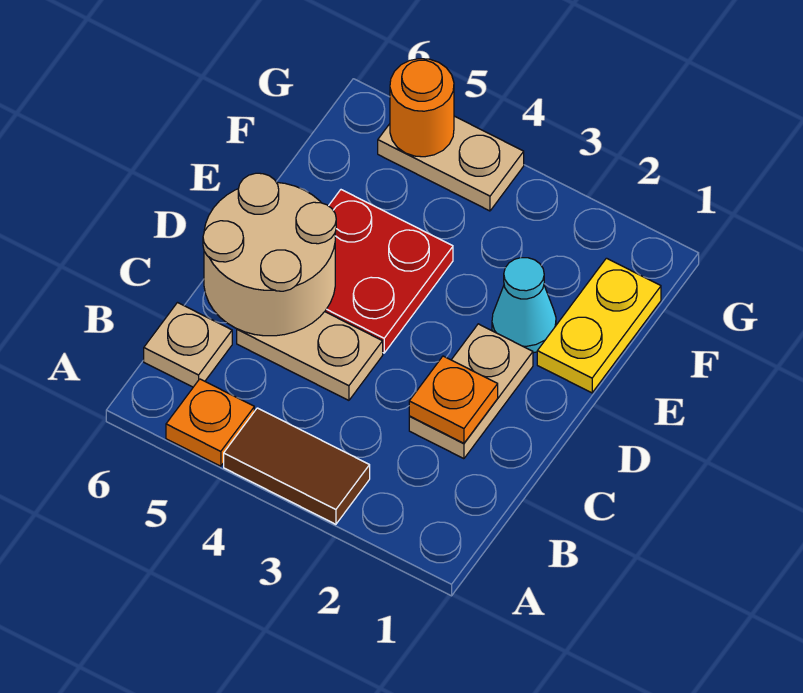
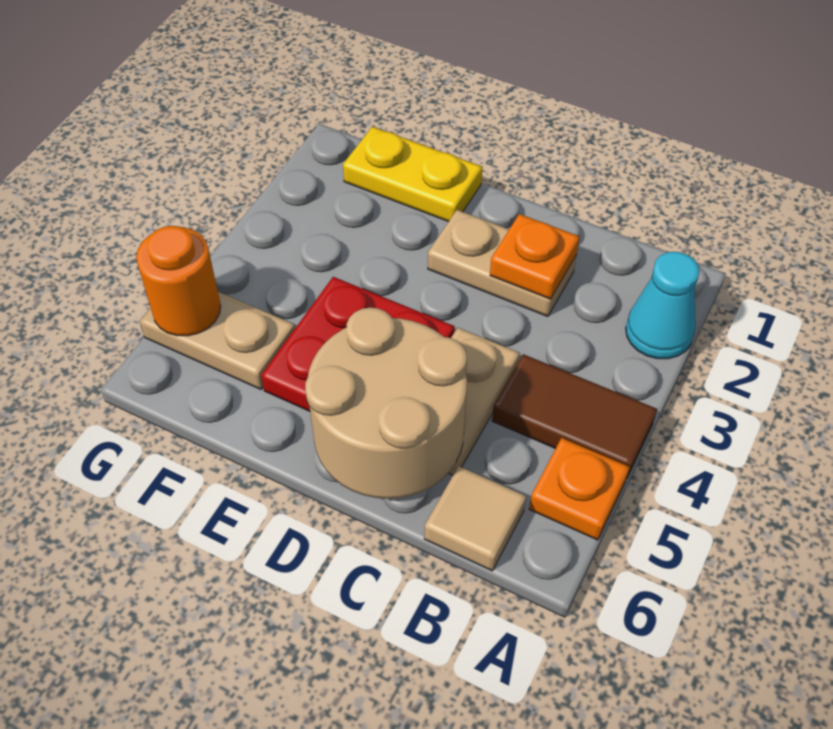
brown tile A3:A4 level 1 -> brown tile A4:B4 level 1
tan plate B6 level 1 -> tan tile B6 level 1
cyan cone E2 level 1 -> cyan cone A2 level 1
tan plate G4:G5 level 1 -> tan plate F5:G5 level 1

